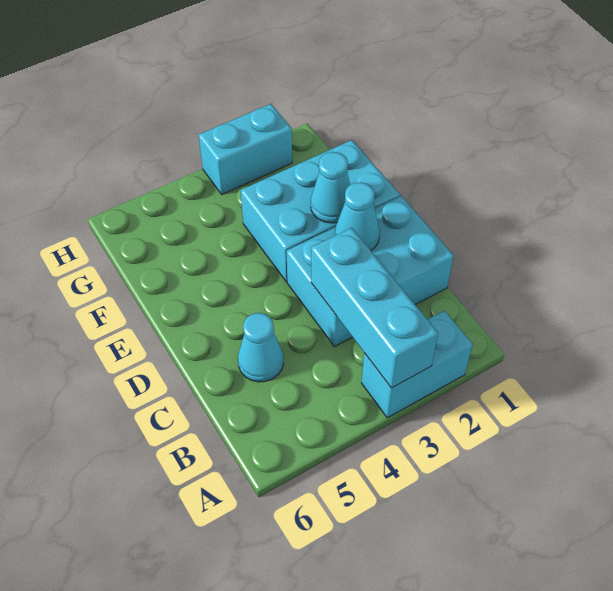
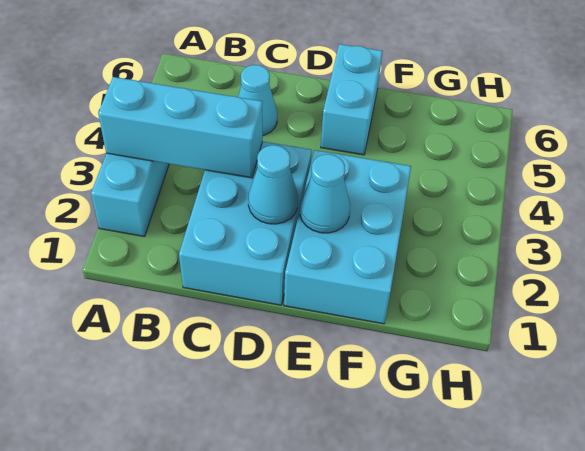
cyan brick H2:H3 level 1 -> cyan brick E5:E6 level 1

